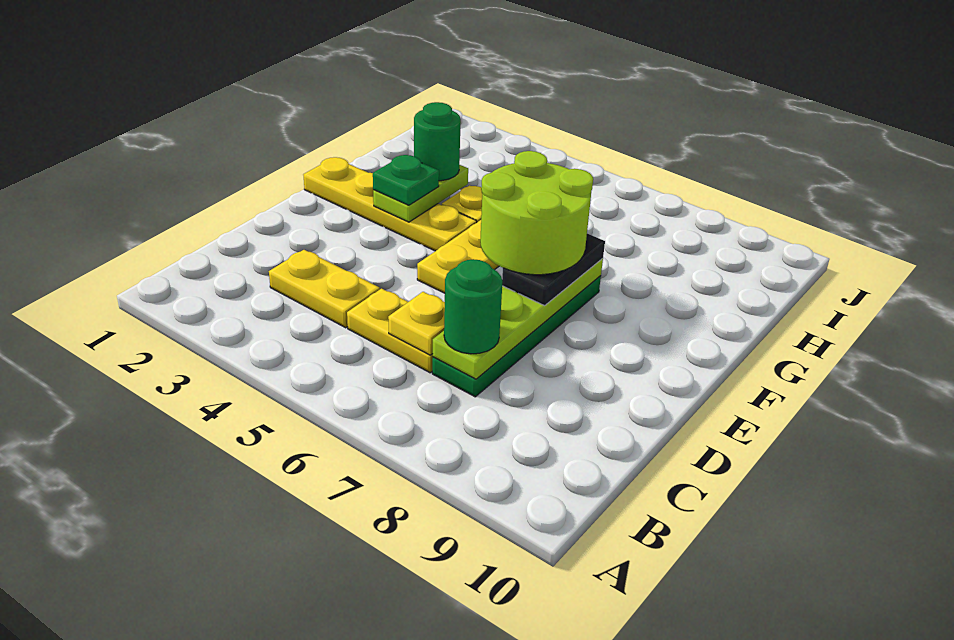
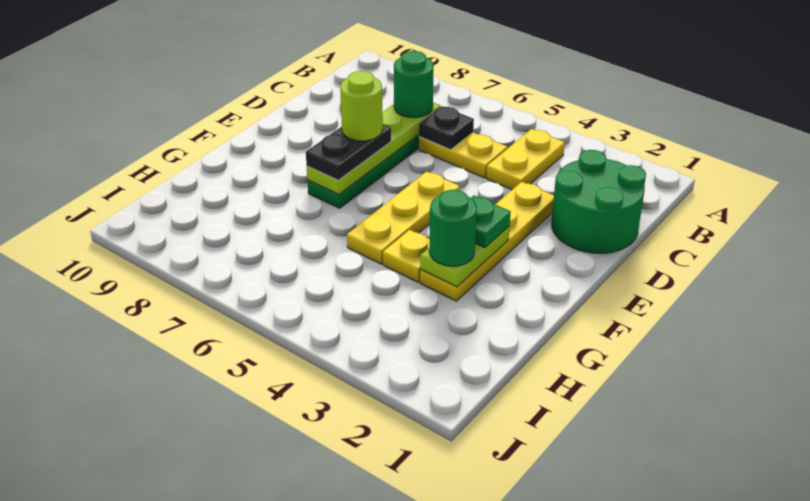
none -> green round brick C1:D2 level 1
yellow plate C3:C4 level 1 -> yellow plate B4:C4 level 1
yellow plate C6 level 2 -> black plate C6 level 2
lime round brick E6:F7 level 4 -> lime round brick E7 level 4
yellow plate F1:F4 level 1 -> yellow plate D3:G3 level 1

